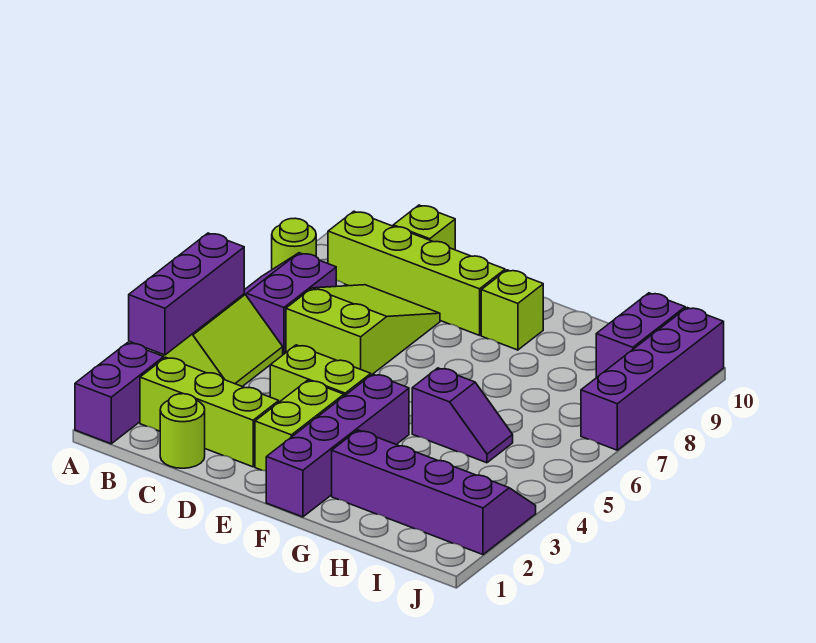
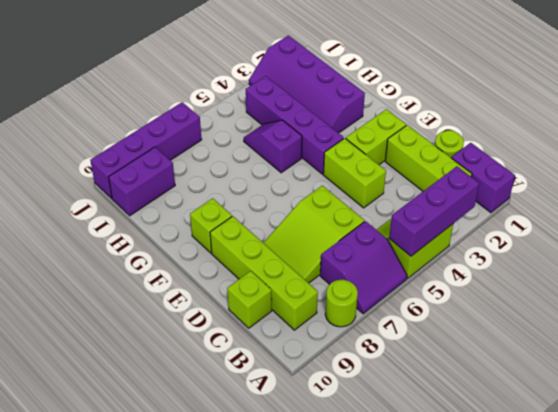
purple brick A1:A2 level 1 -> purple brick A1:B1 level 1
purple brick F1:F4 level 1 -> purple brick F4:I4 level 1

